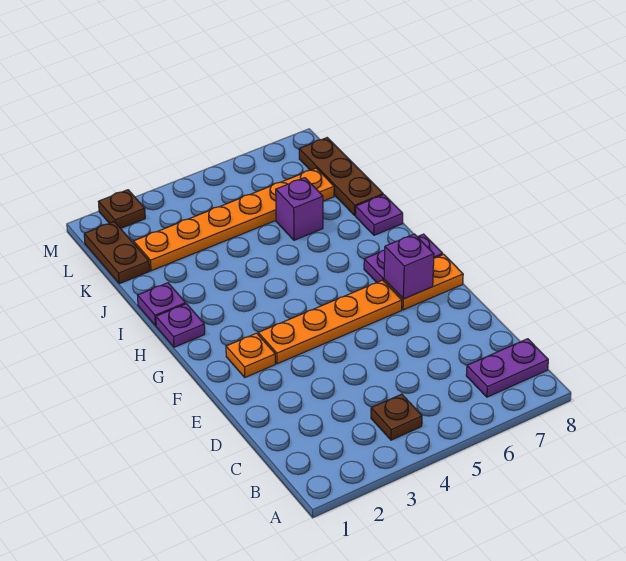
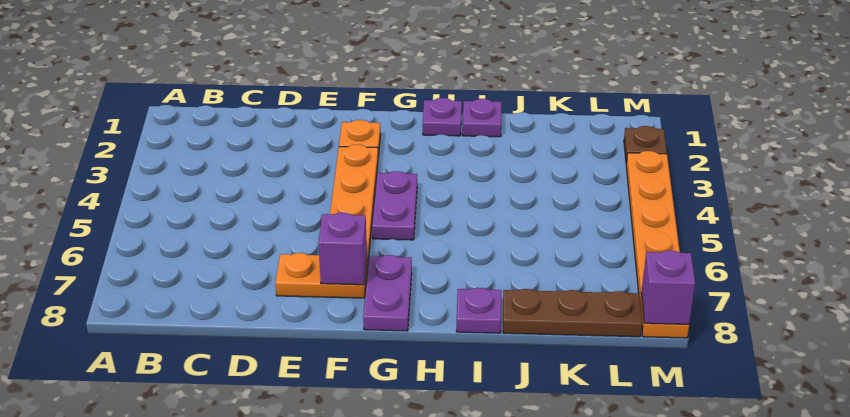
brown plate B4 level 1 -> none
purple plate B7:B8 level 1 -> purple plate G4:G5 level 1
orange plate F7:F8 level 1 -> orange plate E7:F7 level 1
purple brick J6 level 1 -> purple brick M8 level 2
brown plate K1:L1 level 1 -> none
orange plate K2:K7 level 1 -> orange plate M3:M8 level 1

